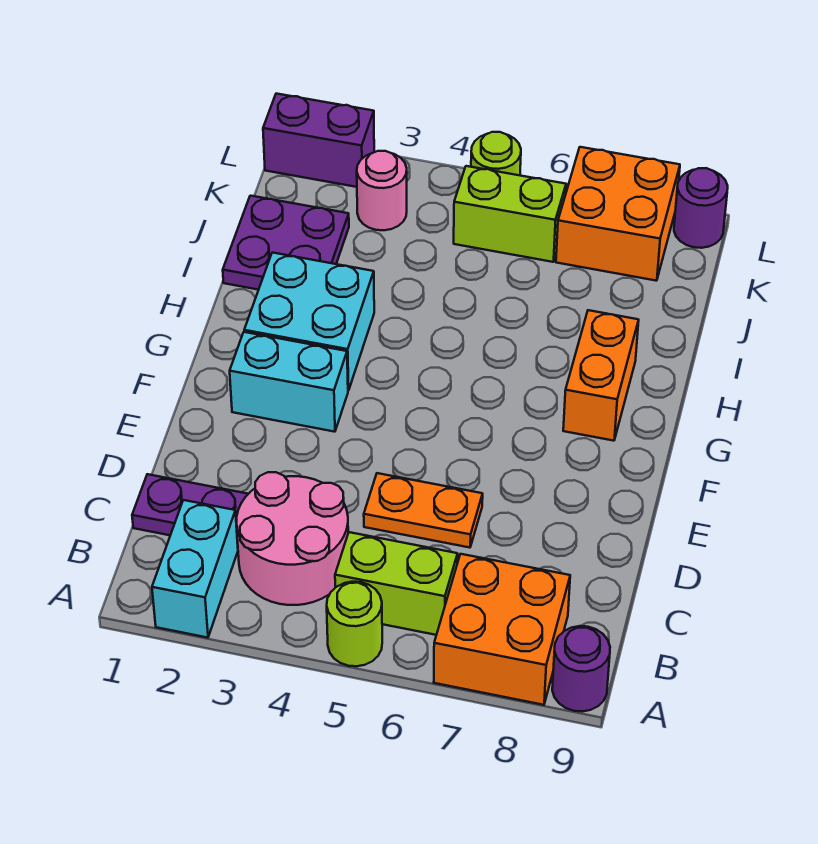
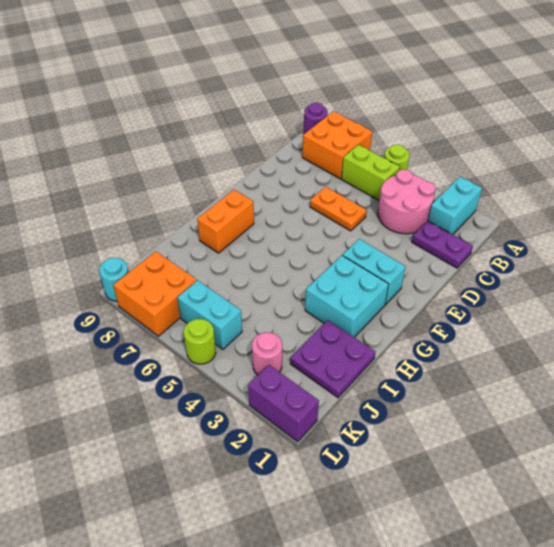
lime brick K5:K6 level 1 -> cyan brick K5:K6 level 1
purple round brick L9 level 1 -> cyan round brick L9 level 1

